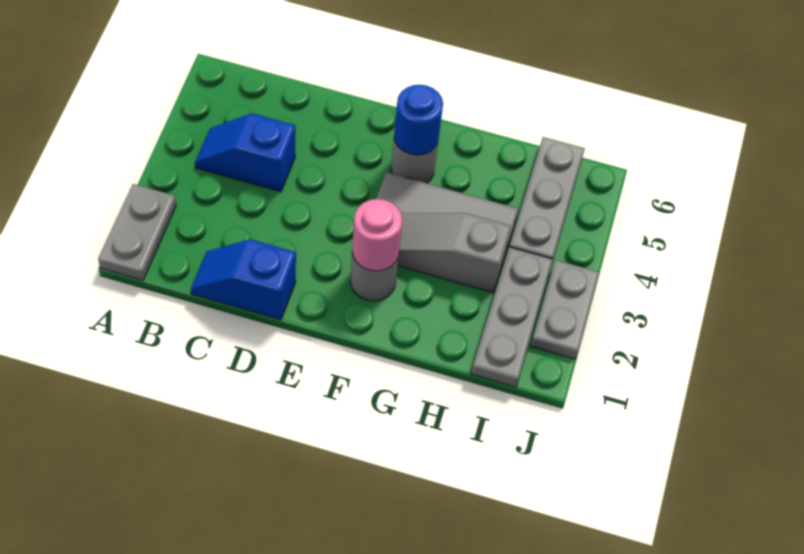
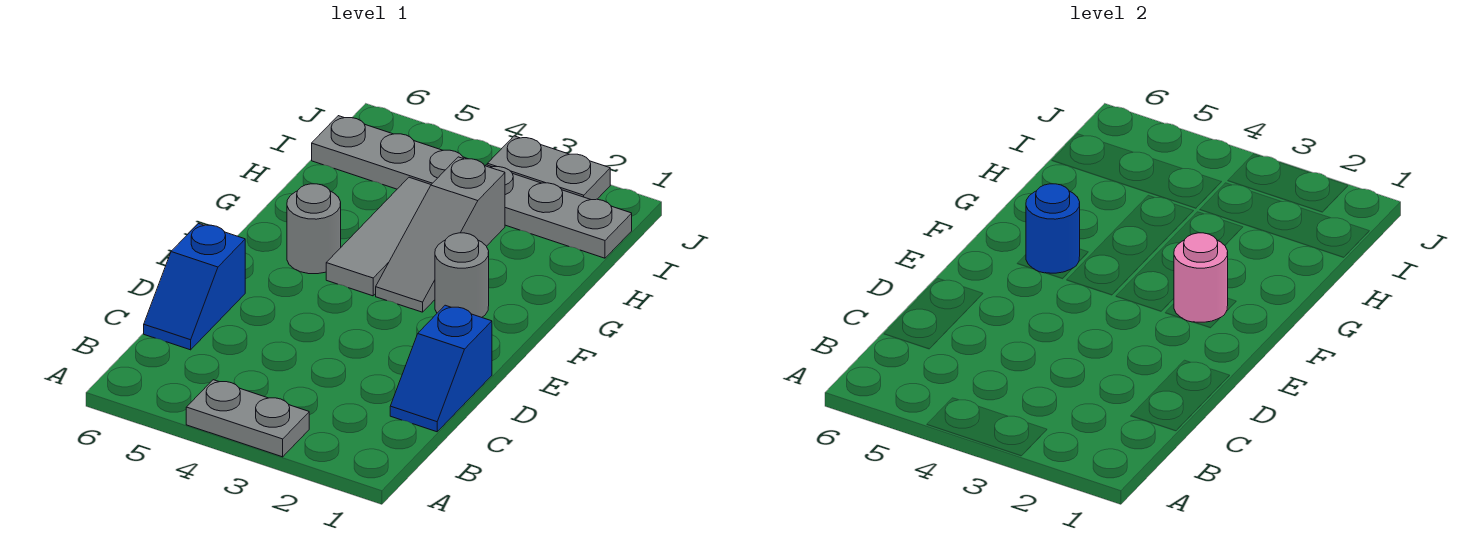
grey plate A1:A2 level 1 -> grey plate A3:A4 level 1
blue slope B4:C4 level 1 top C -> blue slope C6:D6 level 1 top D

